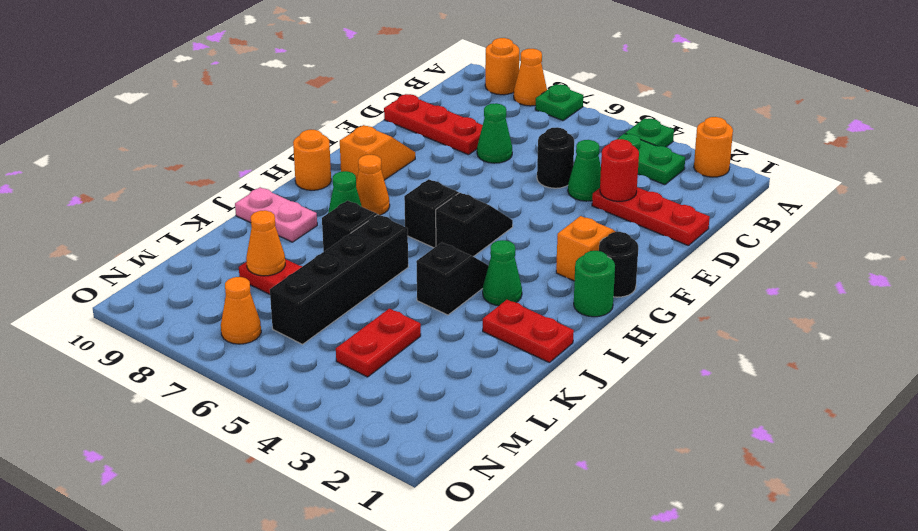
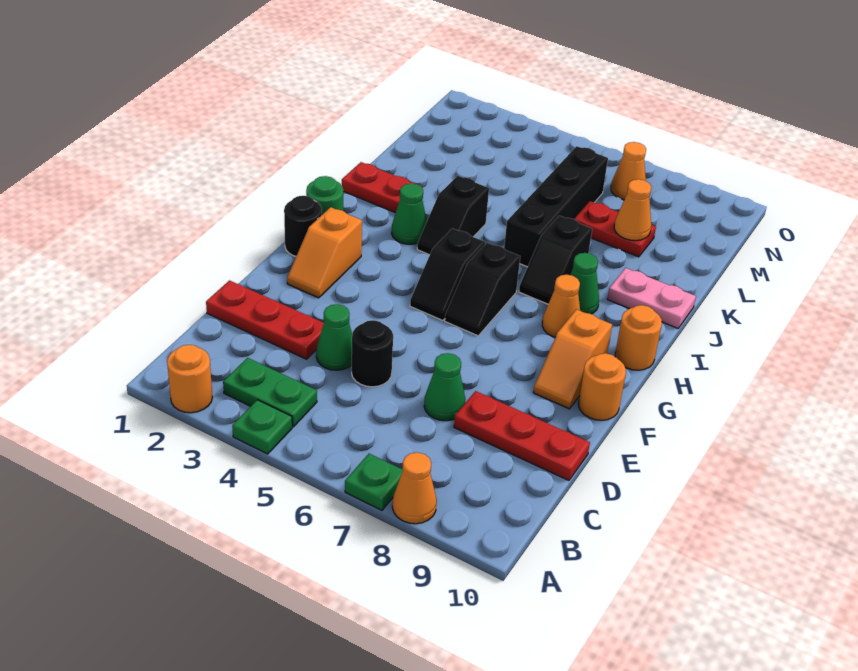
orange round brick A9 level 1 -> orange round brick F10 level 1
red round brick D3 level 2 -> none
red plate L4:M4 level 1 -> none

